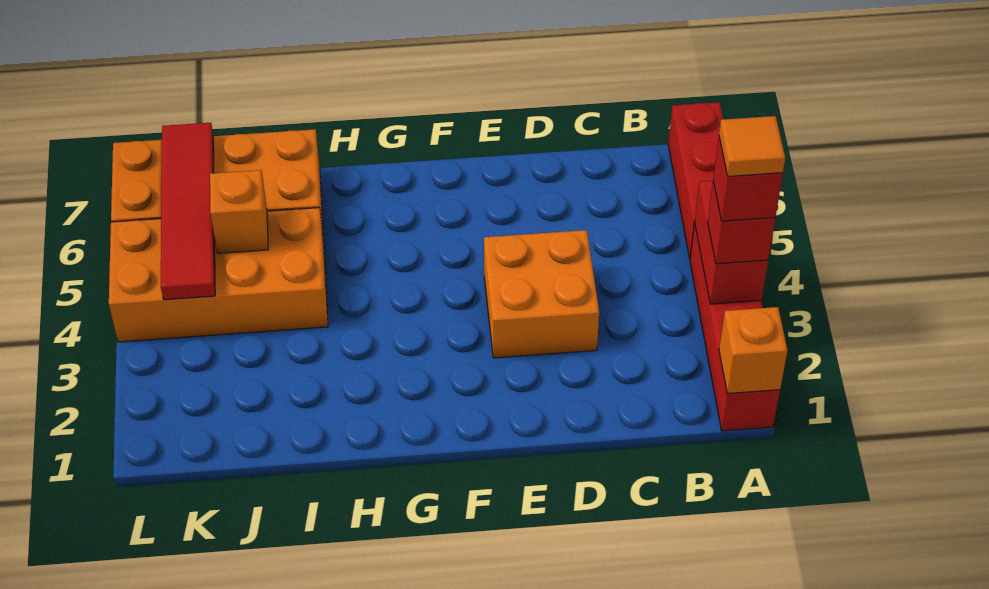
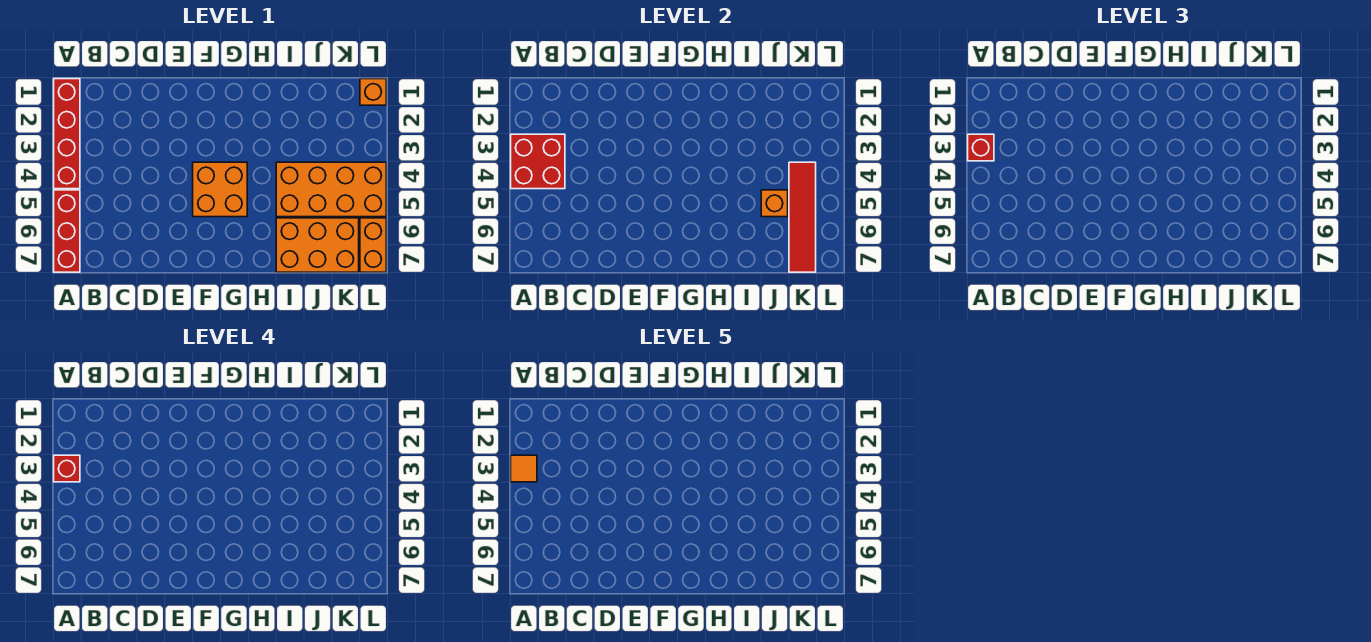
orange brick A1 level 2 -> orange brick L1 level 1
red brick A3:A4 level 2 -> red brick A3:B4 level 2
orange brick D3:E4 level 1 -> orange brick F4:G5 level 1

